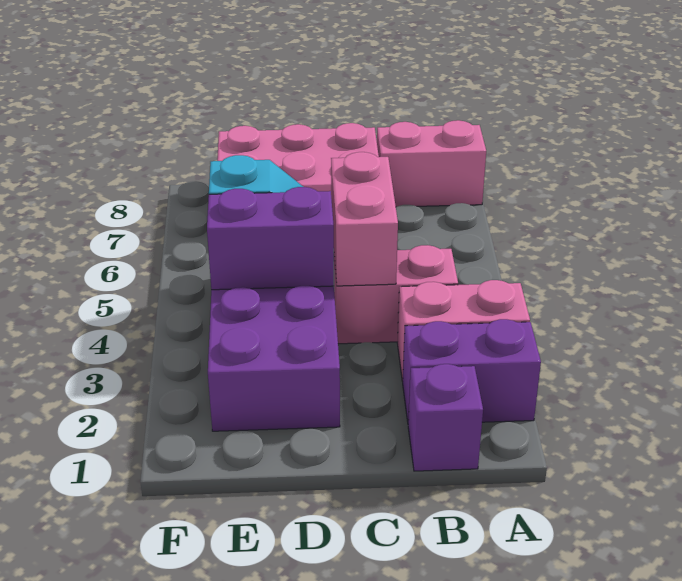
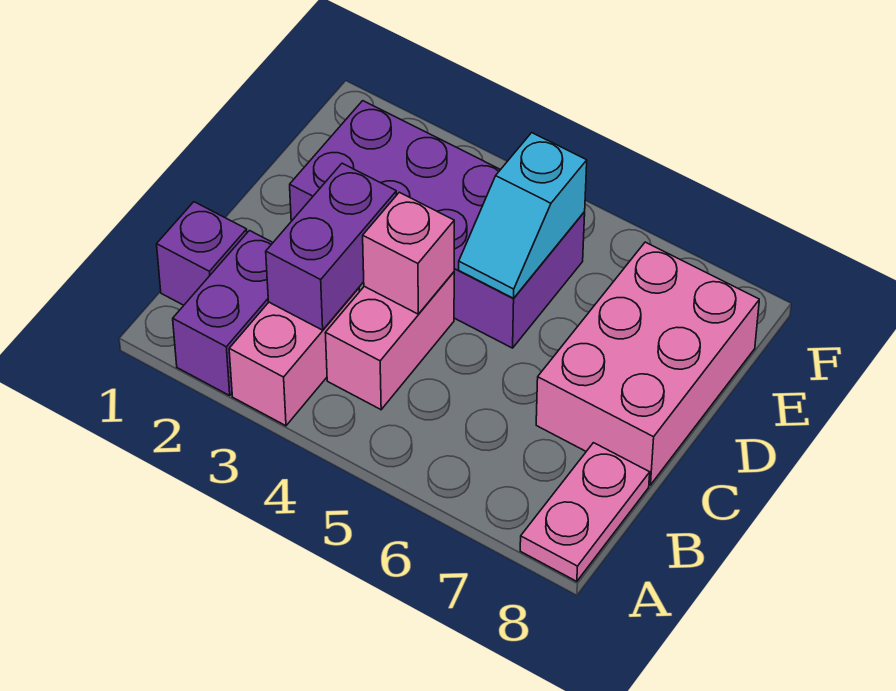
pink brick A8:B8 level 1 -> pink plate A8:B8 level 1
pink brick C4:C5 level 2 -> pink brick C4 level 2
purple brick D4:E4 level 2 -> purple brick B3:C3 level 2

